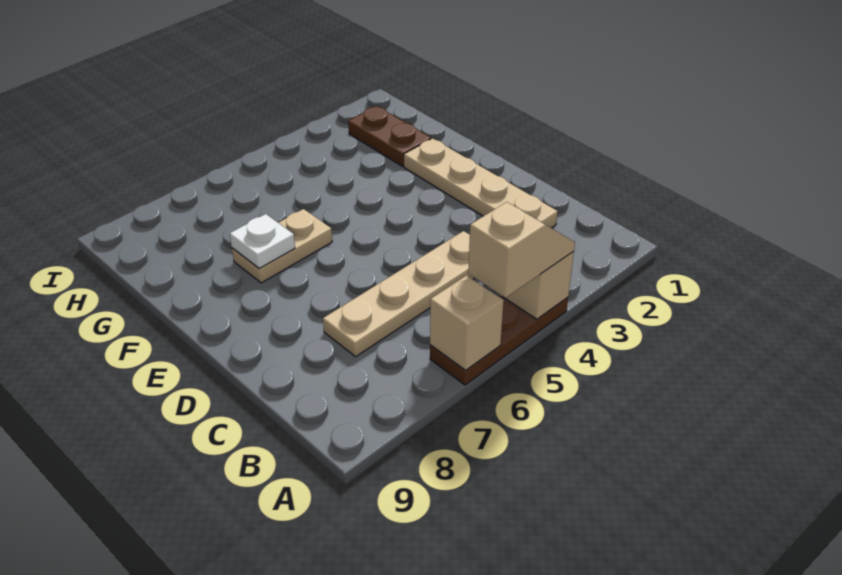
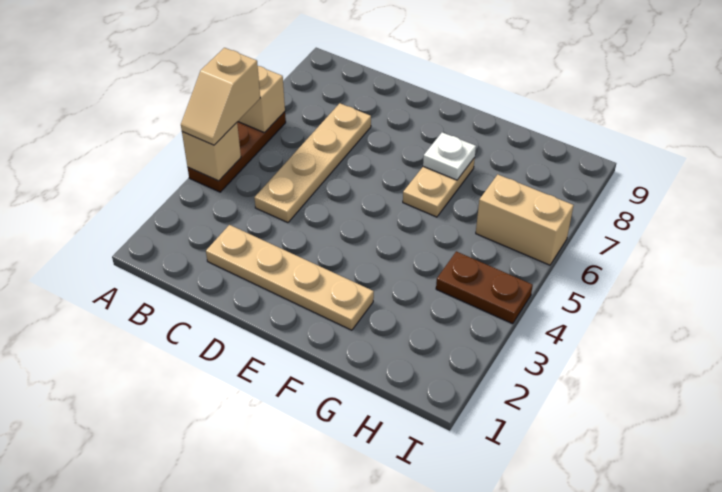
brown plate G2:H2 level 1 -> brown plate H4:I4 level 1
none -> tan brick H6:I6 level 1

